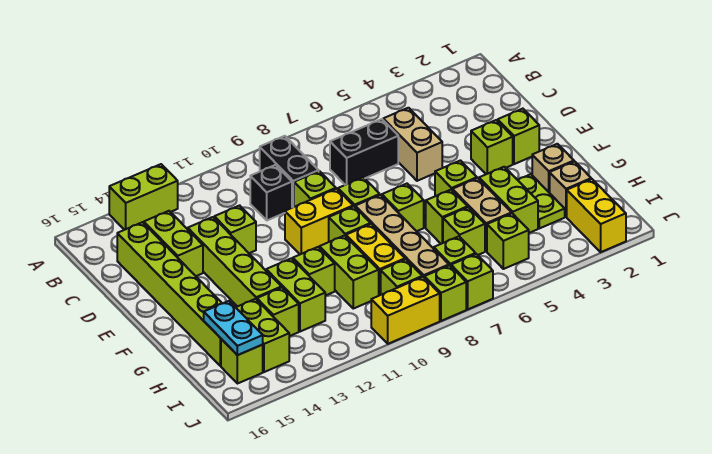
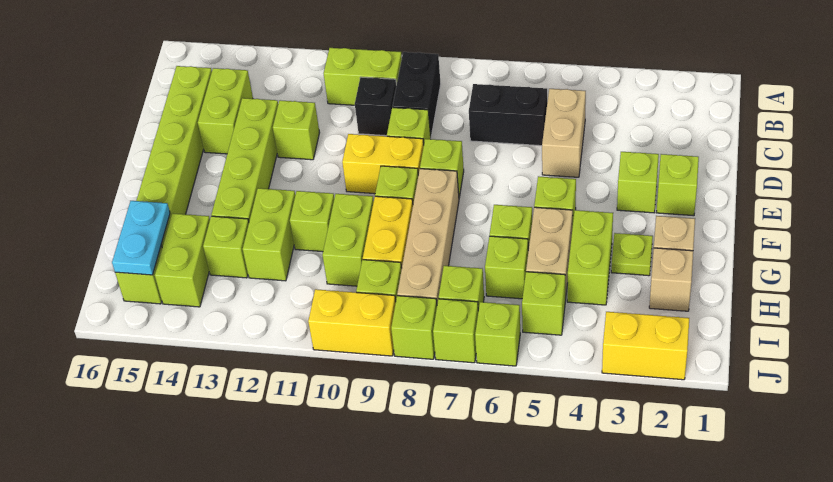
lime brick A13:A14 level 1 -> lime brick B10:B11 level 1
lime brick F7 level 1 -> lime brick J6 level 1
lime plate G3:H3 level 1 -> lime plate G3 level 1
yellow brick I2:J2 level 1 -> yellow brick J2:J3 level 1

